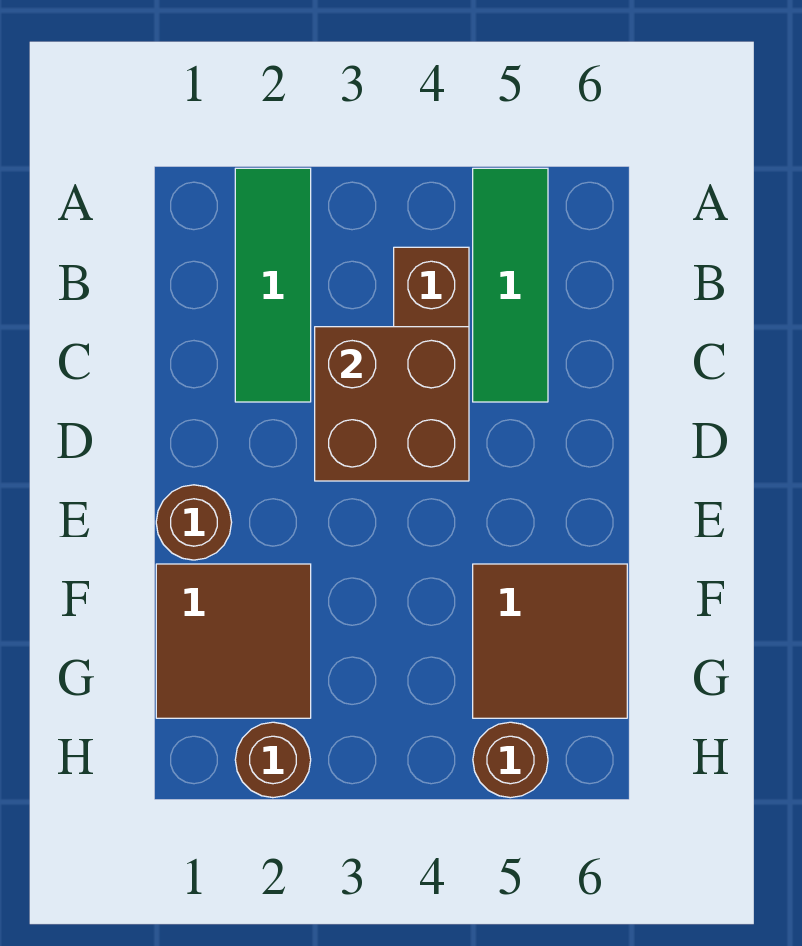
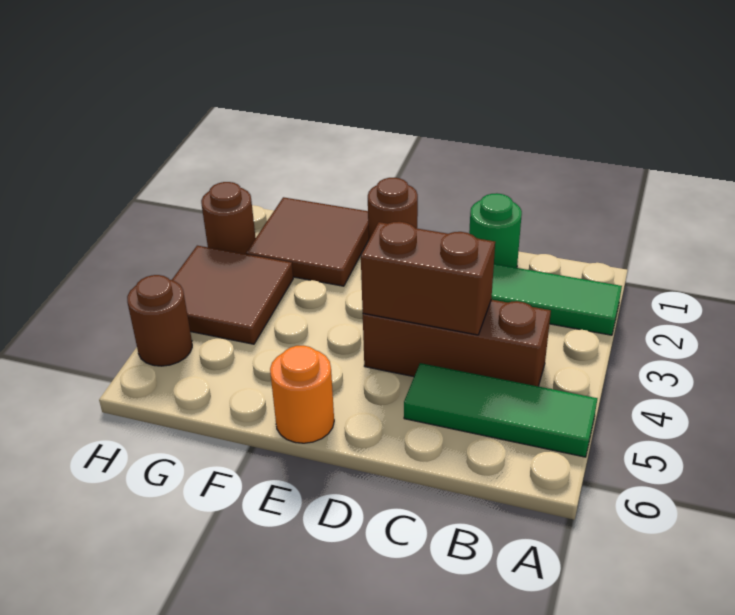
none -> green round brick C1 level 1
brown brick C3:D4 level 2 -> brown brick C4:D4 level 2
none -> orange round brick E6 level 1
brown tile F5:G6 level 1 -> brown tile G3:H4 level 1

